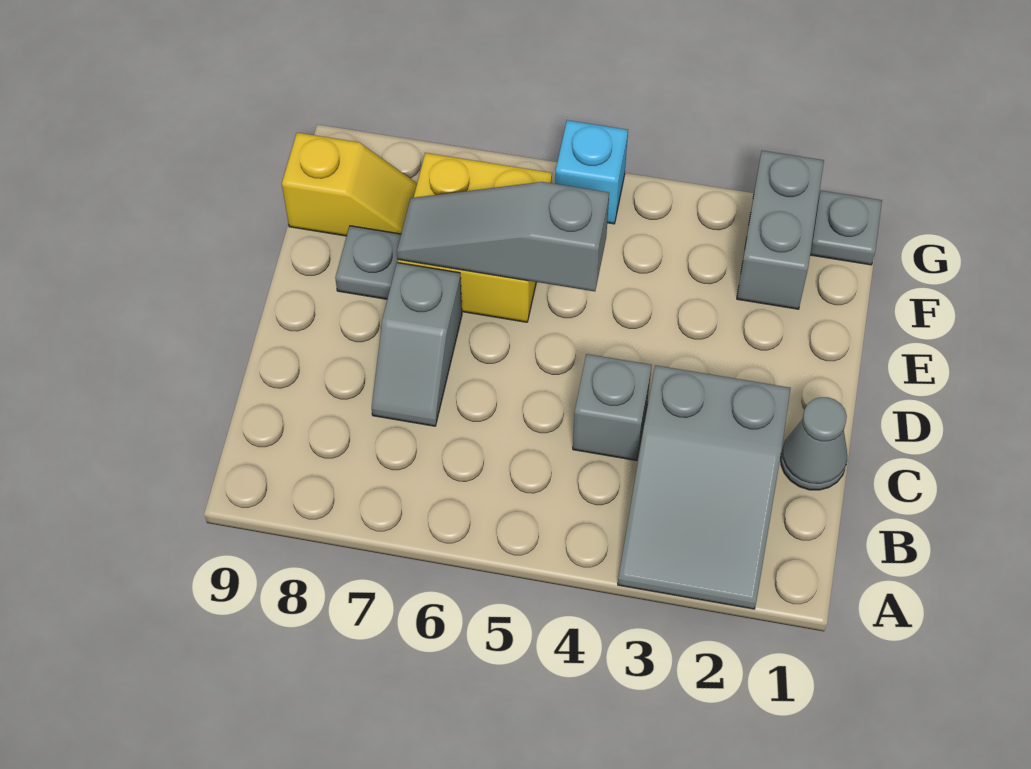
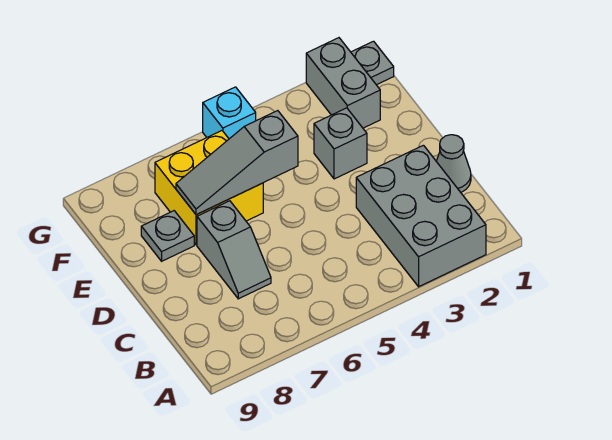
grey slope A2:C3 level 1 top C -> grey brick A2:C3 level 1
grey brick C4 level 1 -> grey brick E3 level 1
yellow slope F8:F9 level 1 top 9 -> none

